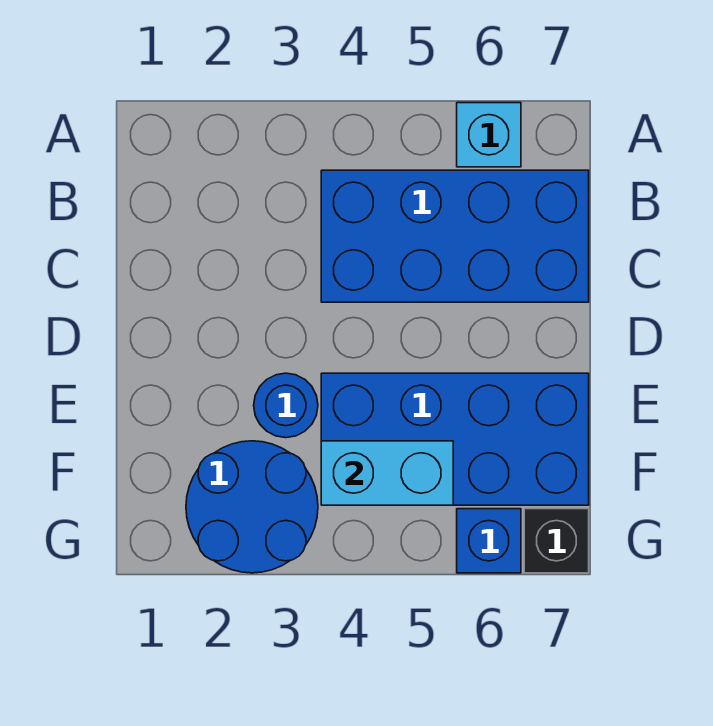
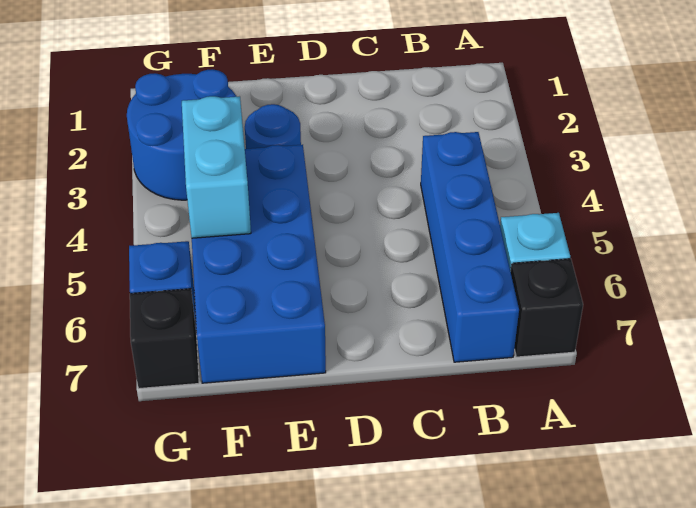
none -> black brick A7 level 1
blue brick B4:C7 level 1 -> blue brick B4:B7 level 1

